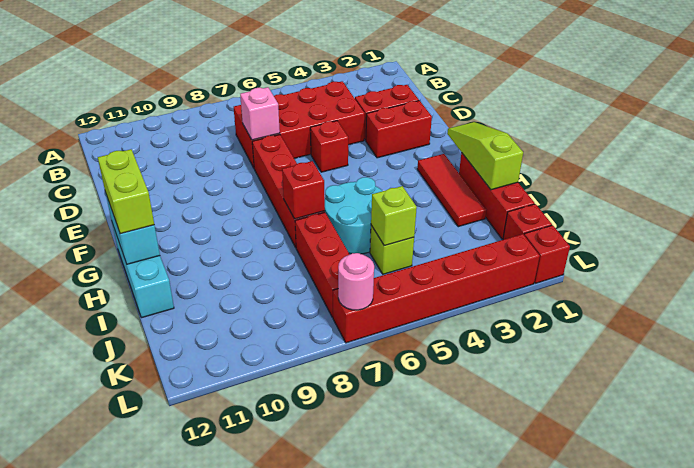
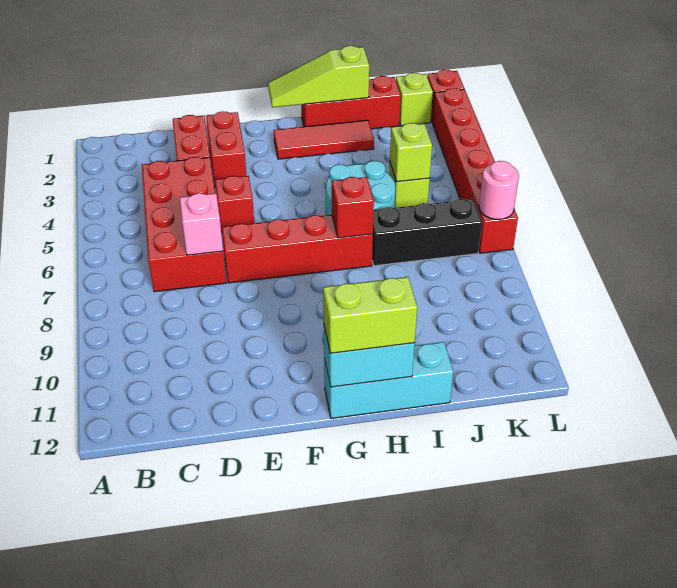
red brick I7:K7 level 1 -> black brick I7:K7 level 1
red brick K1 level 1 -> lime brick K1 level 1

